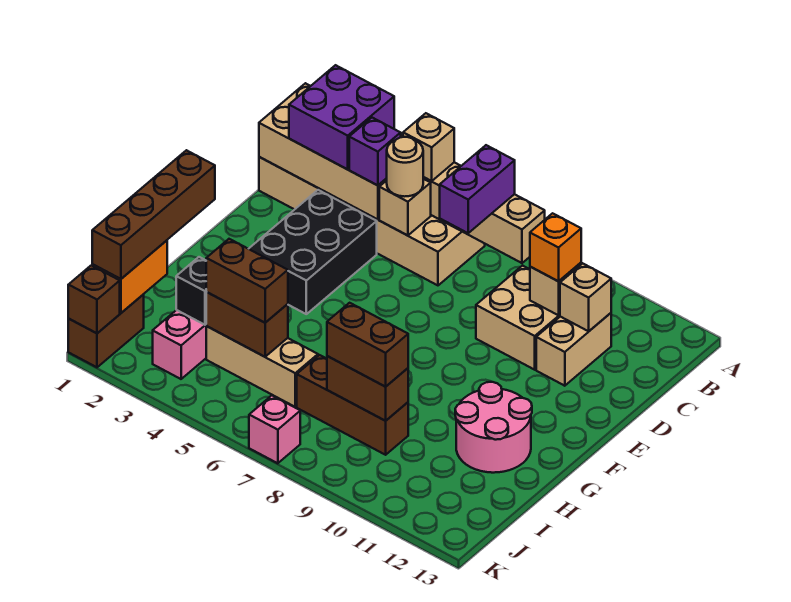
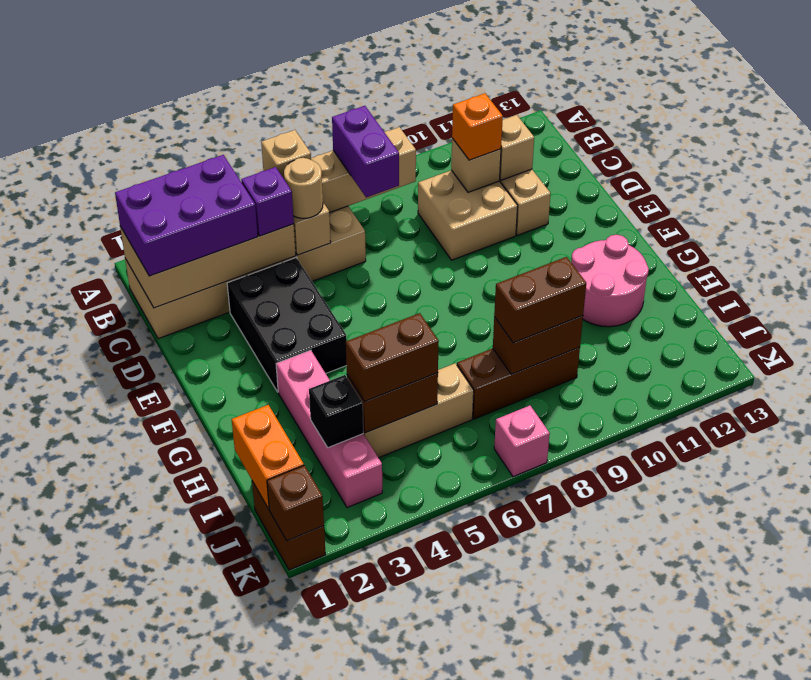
purple brick B2:C3 level 3 -> purple brick B1:C3 level 3
brown brick G1:J1 level 3 -> none

